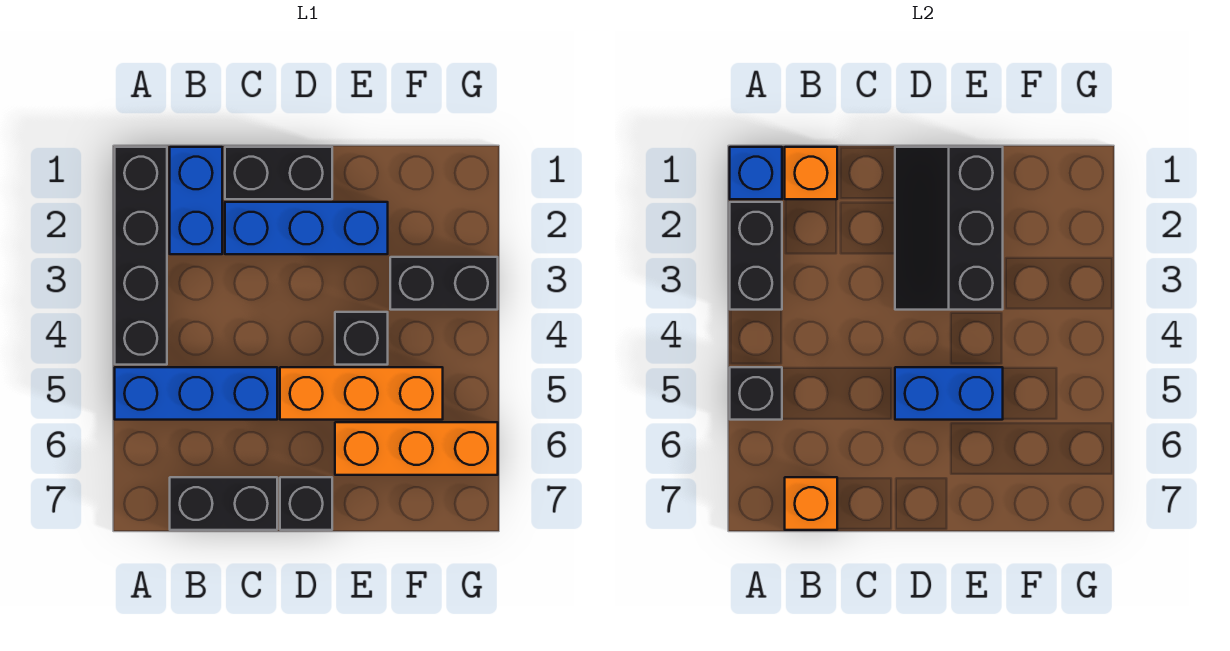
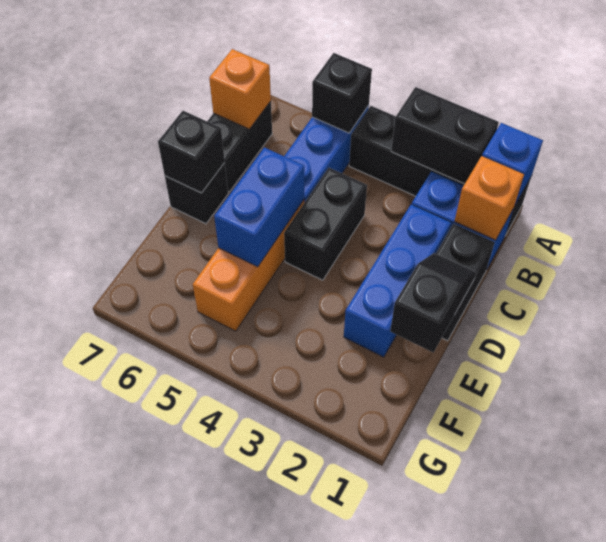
black slope D1:E3 level 2 top E -> black slope D1:E1 level 2 top E
black brick E4 level 1 -> black brick D7 level 2
orange brick E6:G6 level 1 -> none
black brick F3:G3 level 1 -> black brick C4:D4 level 1

